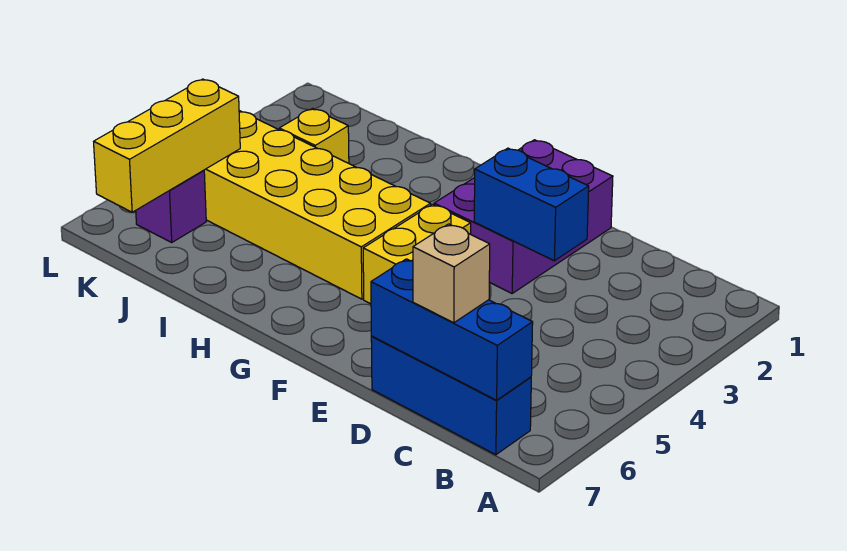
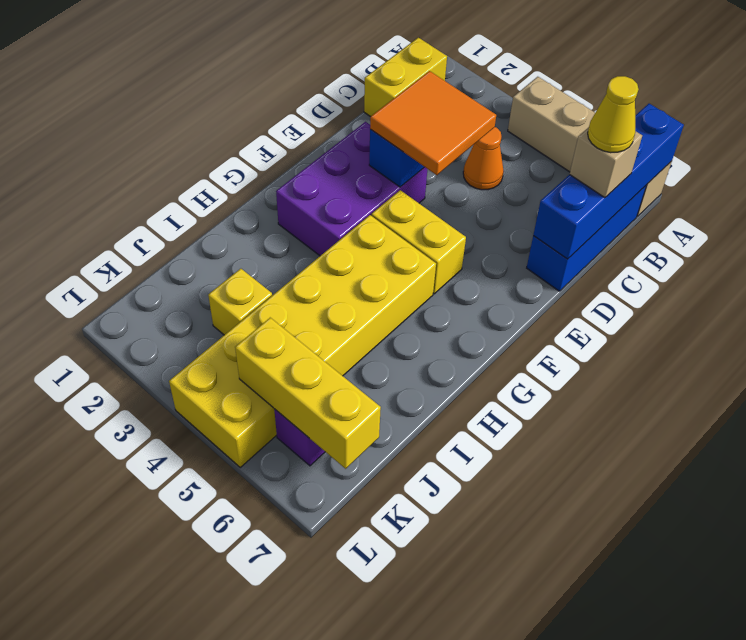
none -> tan brick A4:A7 level 1
none -> yellow brick B1:C1 level 1
blue brick B7:D7 level 2 -> blue brick A7:D7 level 2
none -> orange cone C4 level 1
none -> yellow cone C7 level 4
none -> orange tile D3:E4 level 3
purple brick E1:F3 level 1 -> purple brick E2:G3 level 1

